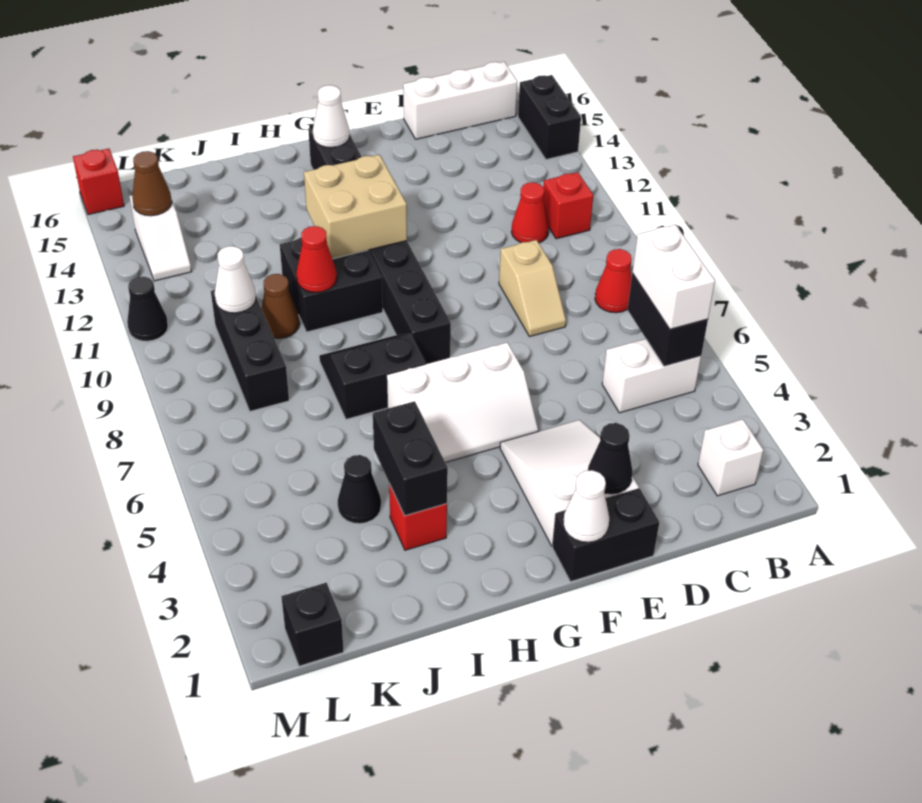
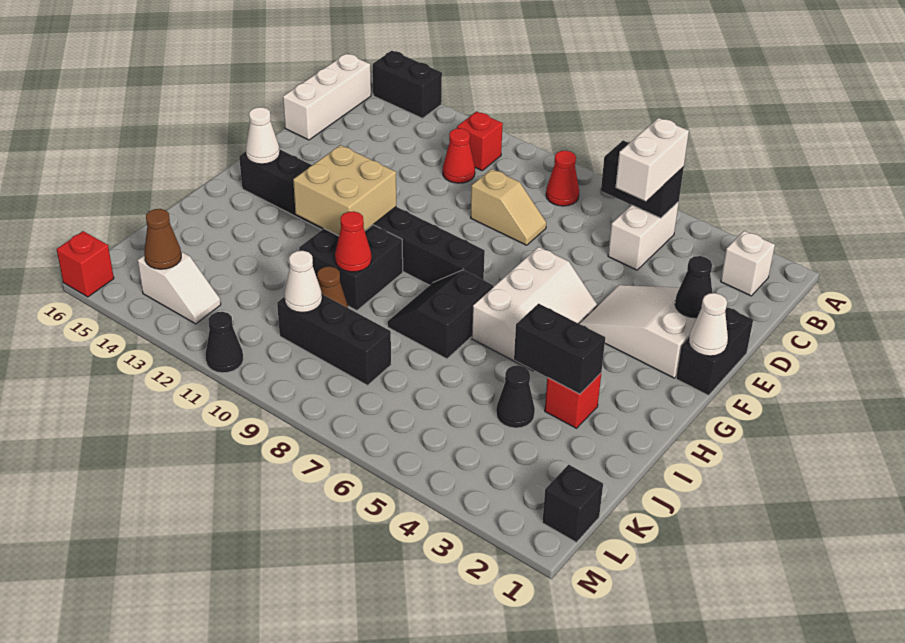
white brick B5:B6 level 3 -> white brick B5:C5 level 3

